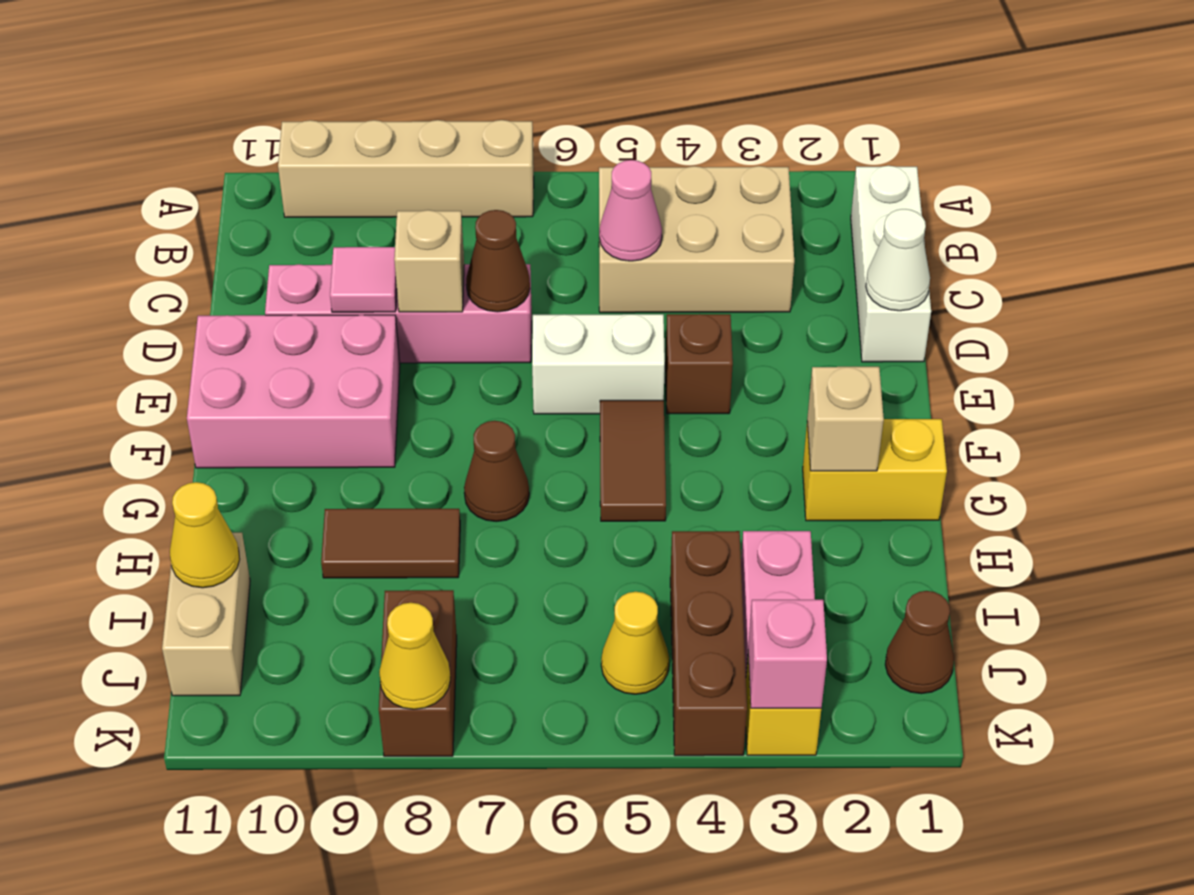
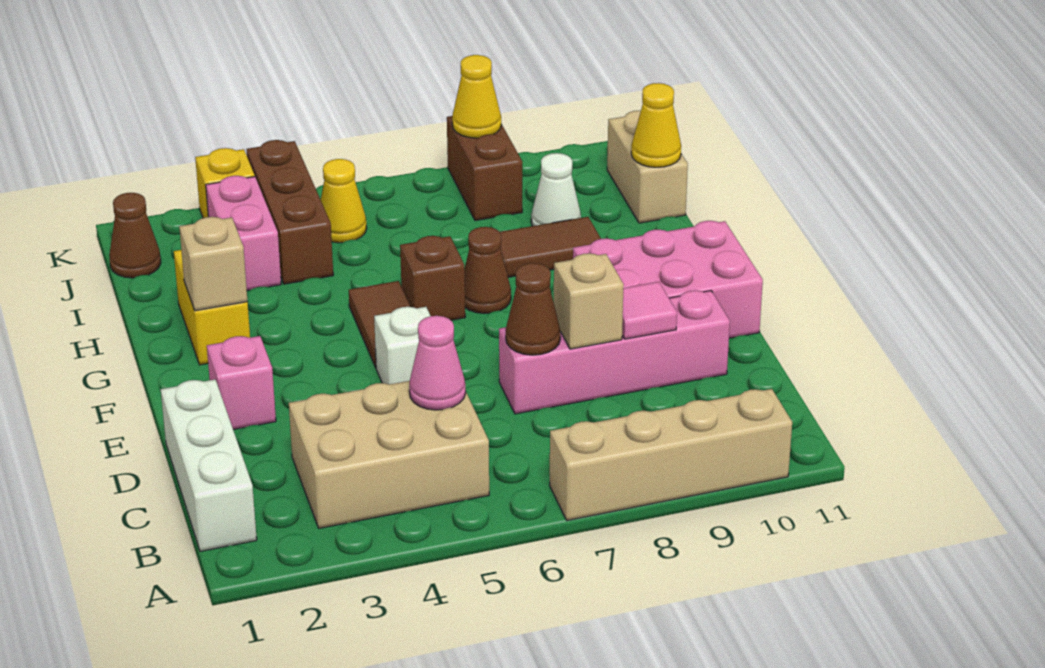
white cone D1 level 2 -> white cone I9 level 1
brown brick E4 level 1 -> brown brick G6 level 1
white brick E5:E6 level 1 -> white brick E5 level 1
yellow brick G1:G2 level 1 -> yellow brick G2:H2 level 1
pink brick K3 level 2 -> pink brick E2 level 1

